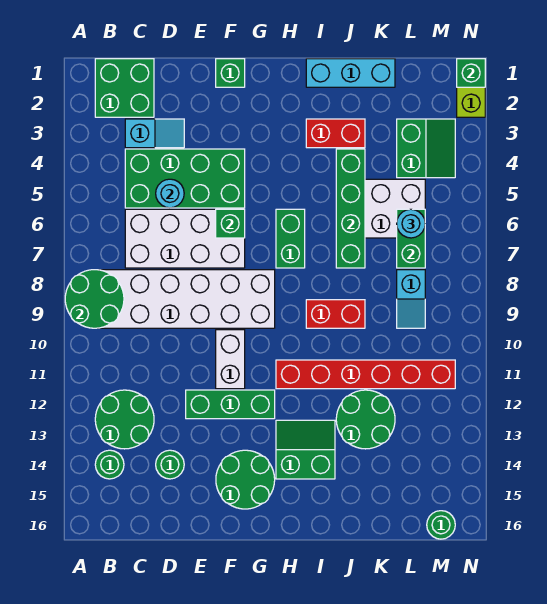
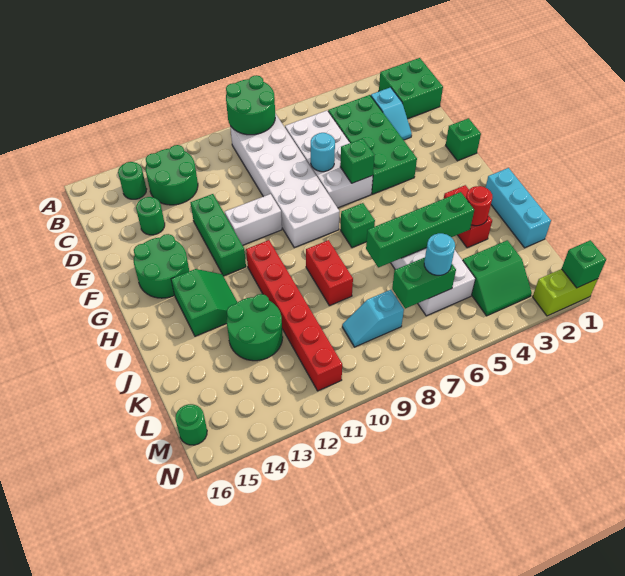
cyan round brick D5 level 2 -> cyan round brick E7 level 2
green brick H6:H7 level 1 -> green brick H7 level 1
none -> red round brick J3 level 2

